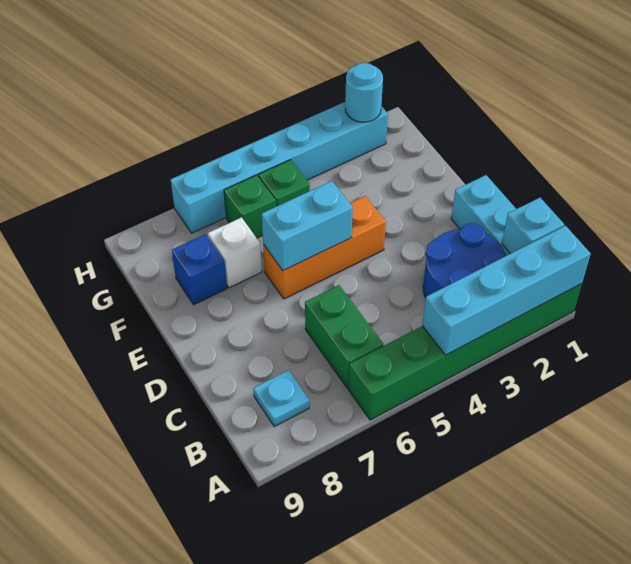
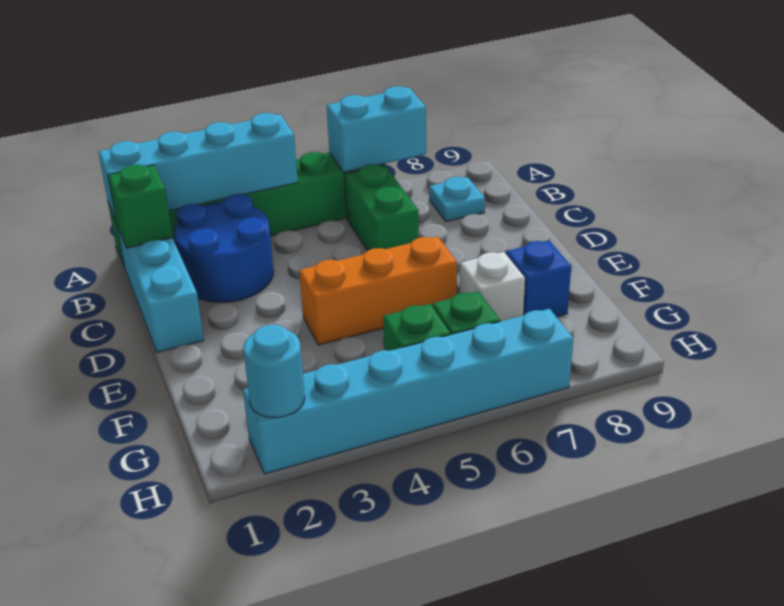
cyan brick B1 level 2 -> green brick B1 level 2
cyan brick E5:E6 level 2 -> cyan brick A6:A7 level 2

